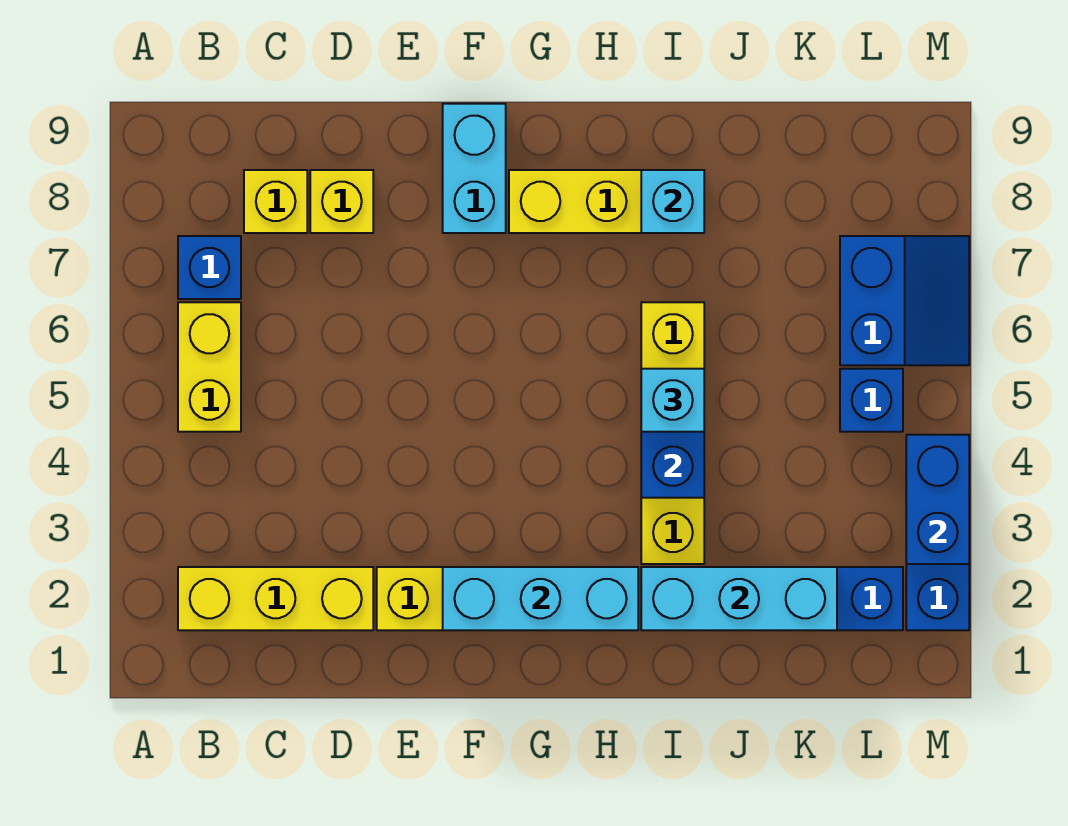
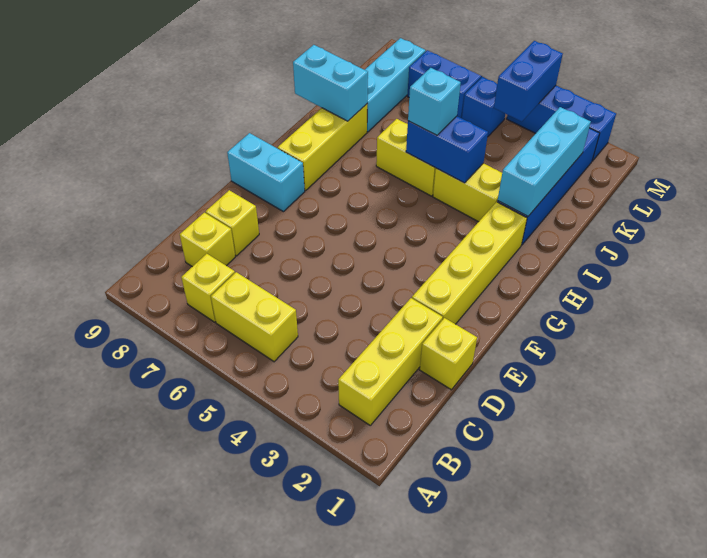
blue brick B7 level 1 -> yellow brick B7 level 1
none -> yellow brick D1 level 1
cyan brick F2:H2 level 2 -> cyan brick J8:L8 level 1
cyan brick I8 level 2 -> cyan brick I8:I9 level 2
blue brick M3:M4 level 2 -> blue brick L4:M4 level 2

